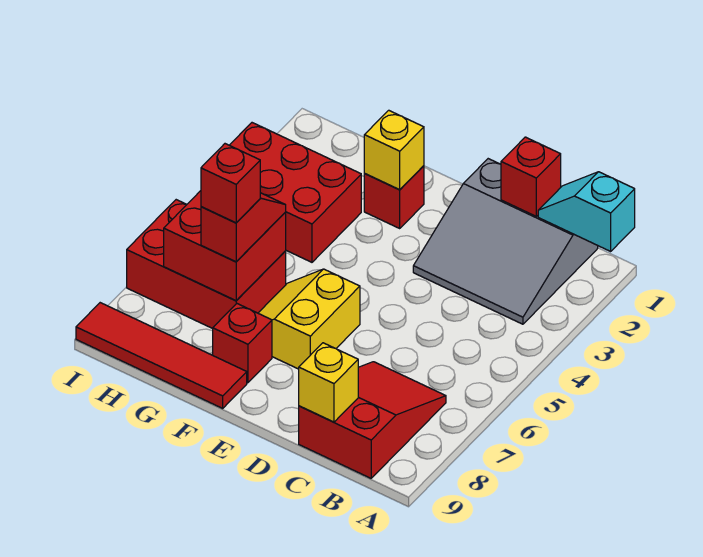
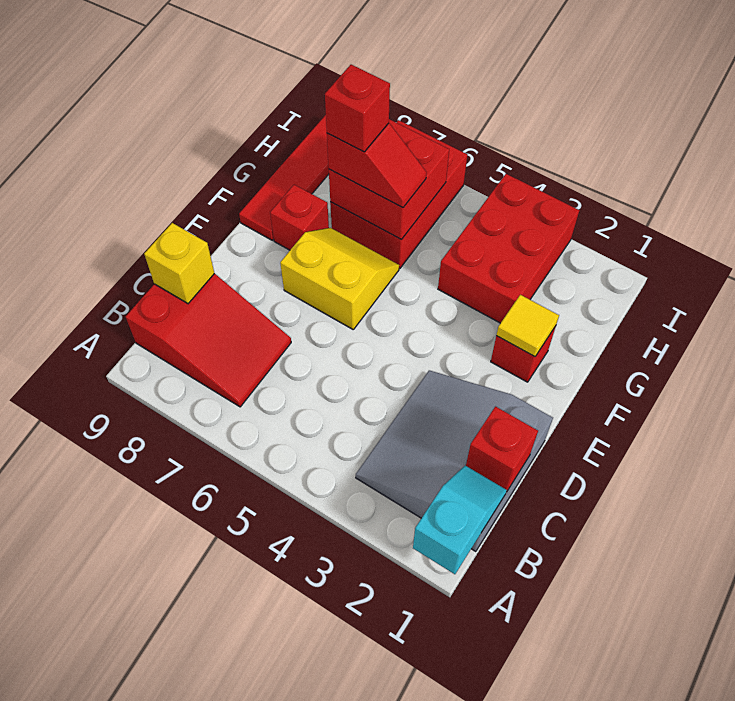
yellow brick F2 level 2 -> yellow tile F2 level 2

